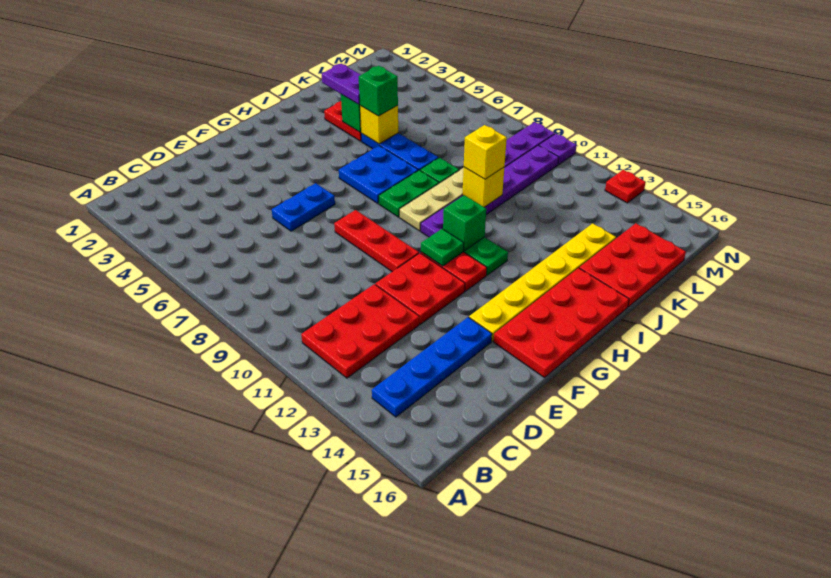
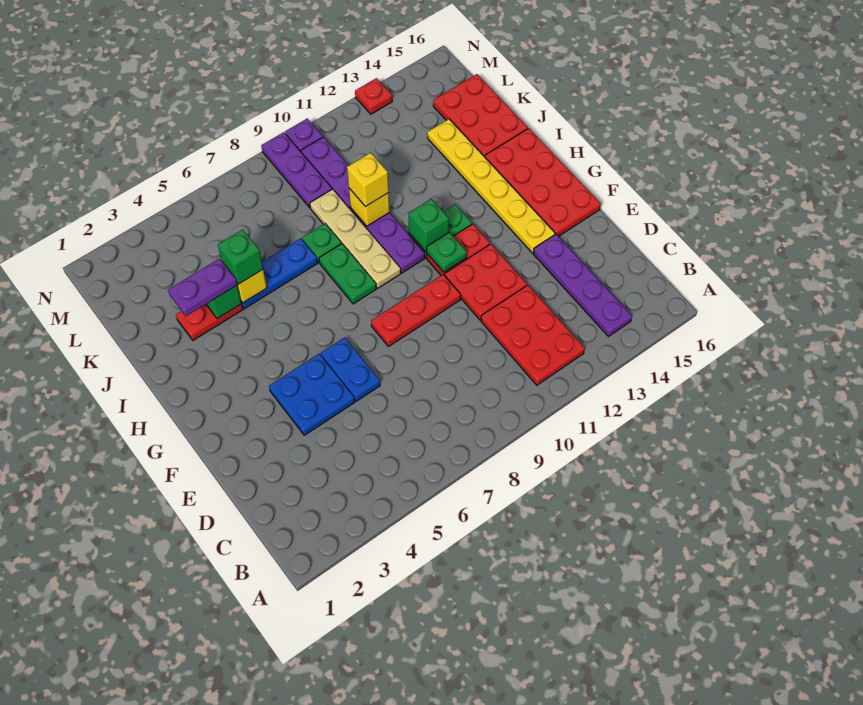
blue plate B14:E14 level 1 -> purple plate B14:E14 level 1
blue plate H6:I7 level 1 -> blue plate E4:F5 level 1

